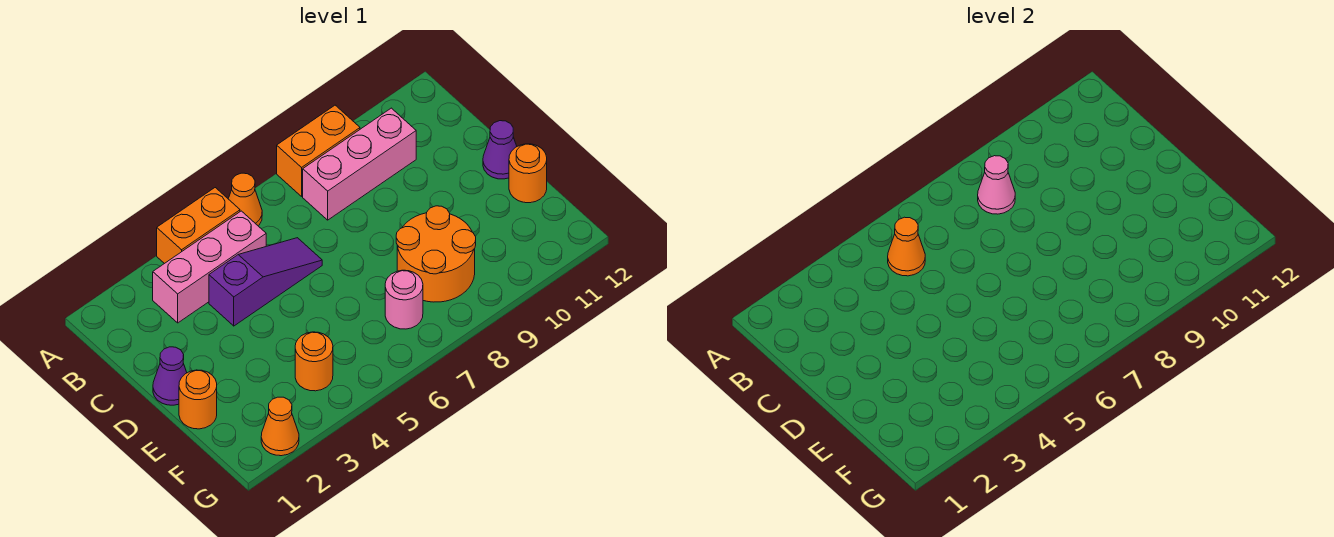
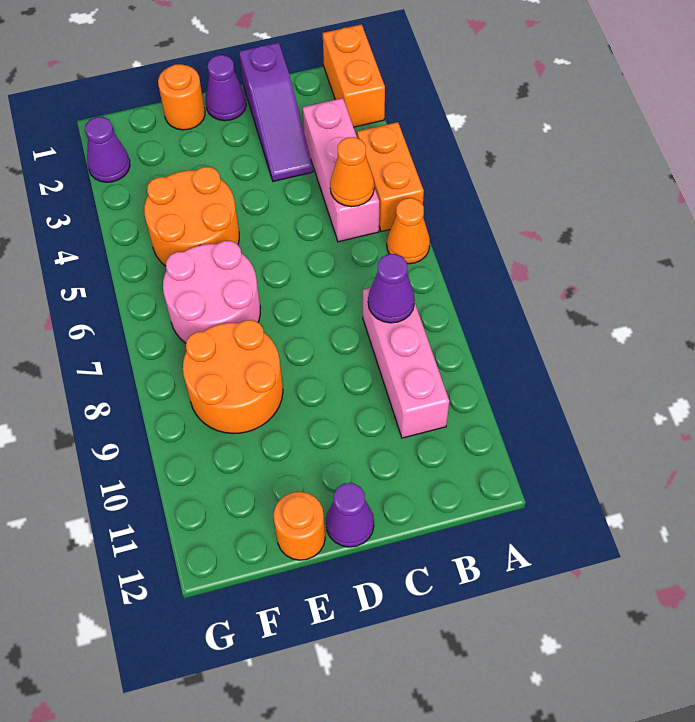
orange brick A8:A9 level 1 -> orange brick A1:A2 level 1
pink cone B8 level 2 -> purple cone B8 level 2
purple slope C4:C6 level 1 top 4 -> purple slope C1:C3 level 1 top 1
orange round brick F4 level 1 -> orange round brick E4:F5 level 1
pink round brick F7 level 1 -> pink round brick E6:F7 level 1
orange cone G2 level 1 -> purple cone G2 level 1

